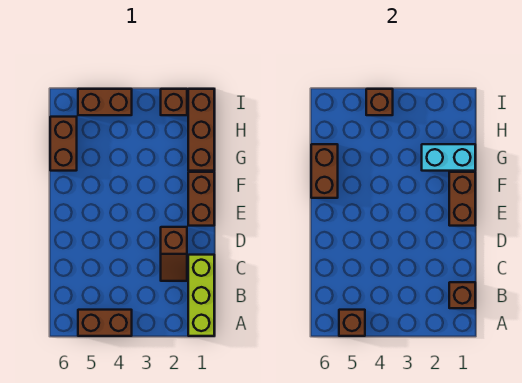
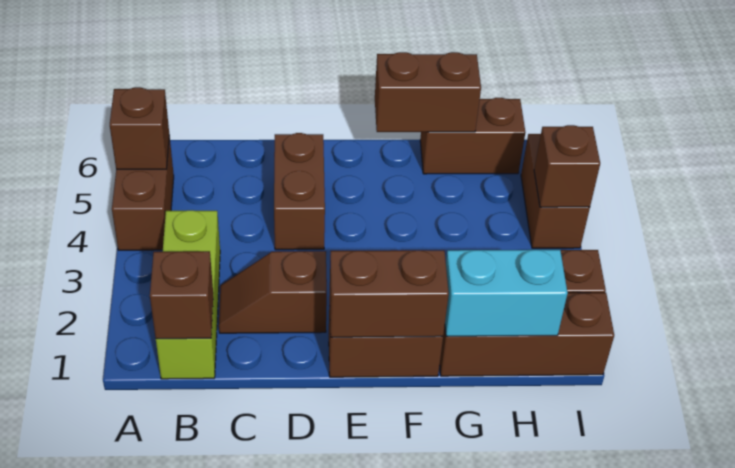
lime brick A1:C1 level 1 -> lime brick B1:B3 level 1
none -> brown brick D4:D5 level 1
cyan brick G1:G2 level 2 -> cyan brick G1:H1 level 2

